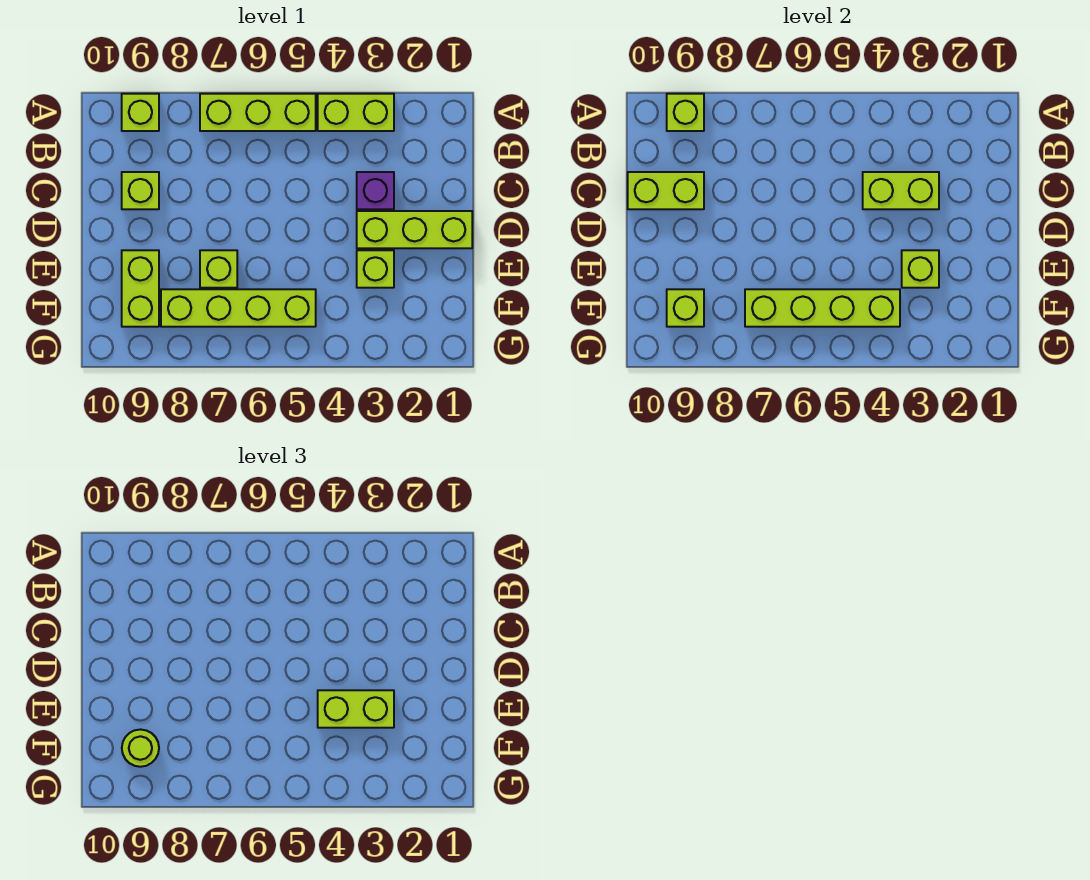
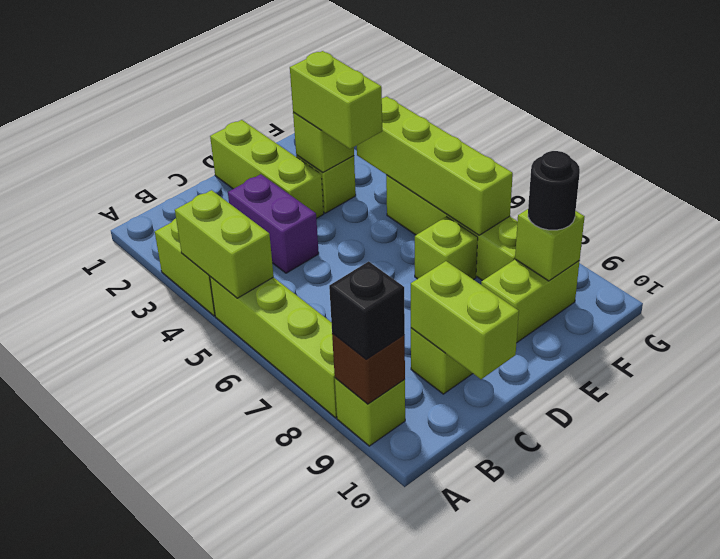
lime brick A5:A7 level 1 -> lime brick A5:A8 level 1
lime brick A9 level 2 -> brown brick A9 level 2
none -> black brick A9 level 3
purple brick C3 level 1 -> purple brick C3:C4 level 1
lime brick C3:C4 level 2 -> lime brick A4:A5 level 2
lime round brick F9 level 3 -> black round brick F9 level 3

